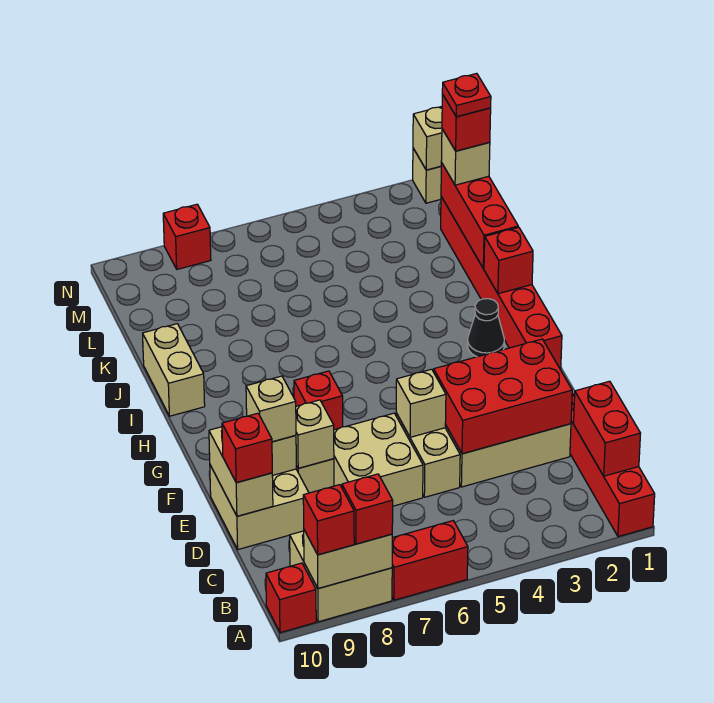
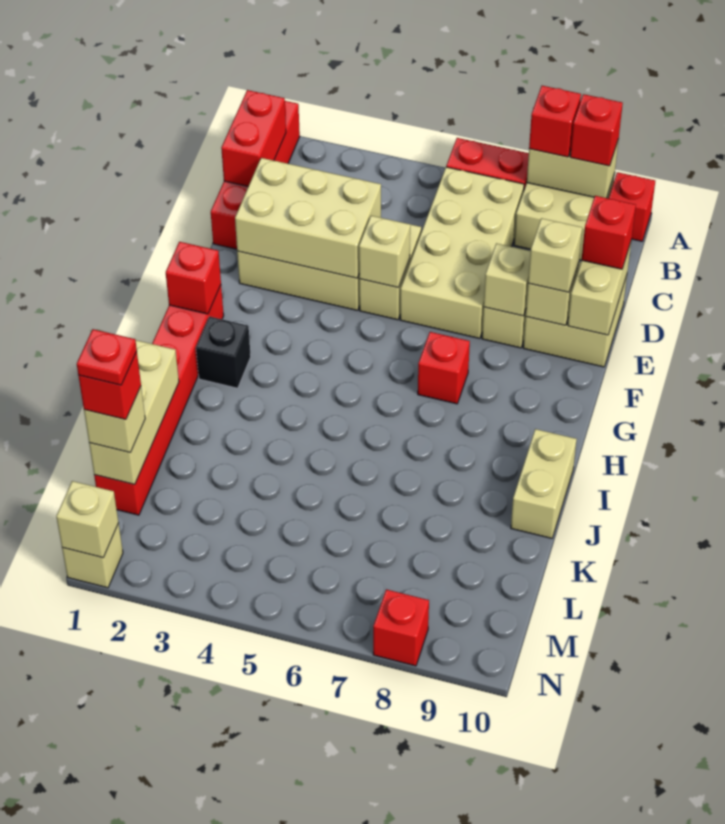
red brick D2:E4 level 2 -> tan brick D2:E4 level 2
tan brick D6:E7 level 1 -> tan brick B6:E7 level 1
black cone H2 level 1 -> black brick H2 level 1
red brick I1 level 2 -> red brick G1 level 2
red brick J1:L1 level 2 -> tan brick J1:L1 level 2

